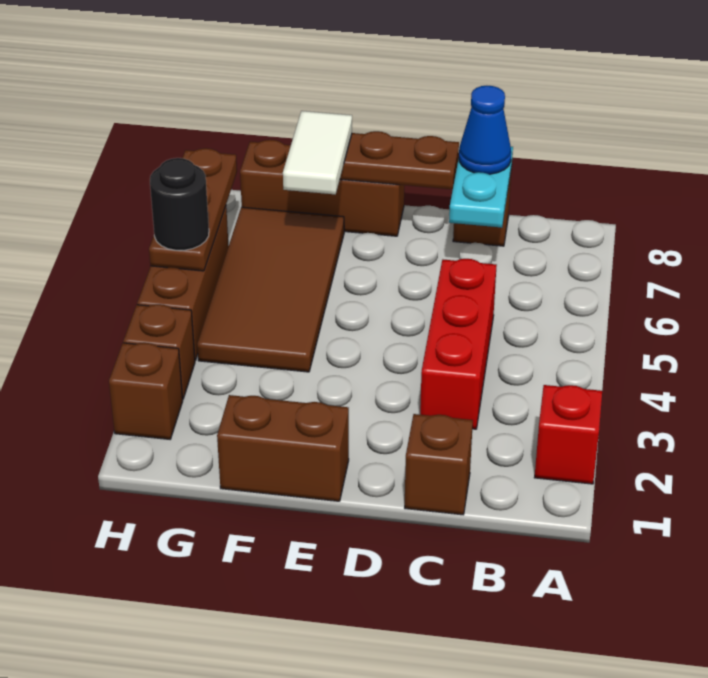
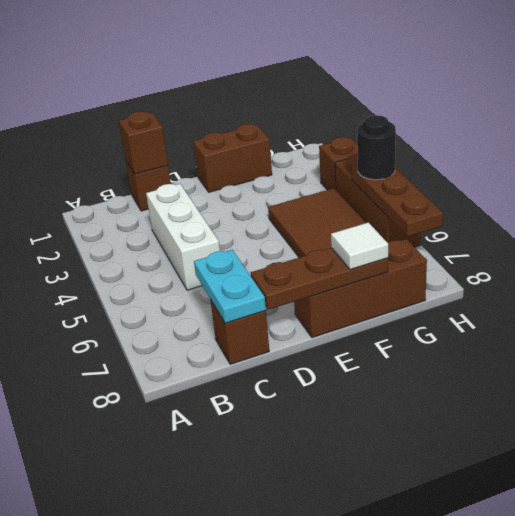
red brick A2 level 1 -> none
red brick C3:C5 level 1 -> white brick C3:C5 level 1
blue cone C8 level 3 -> none
white tile F7:F8 level 3 -> white tile F8 level 3
brown brick H2 level 1 -> brown brick C1 level 2

